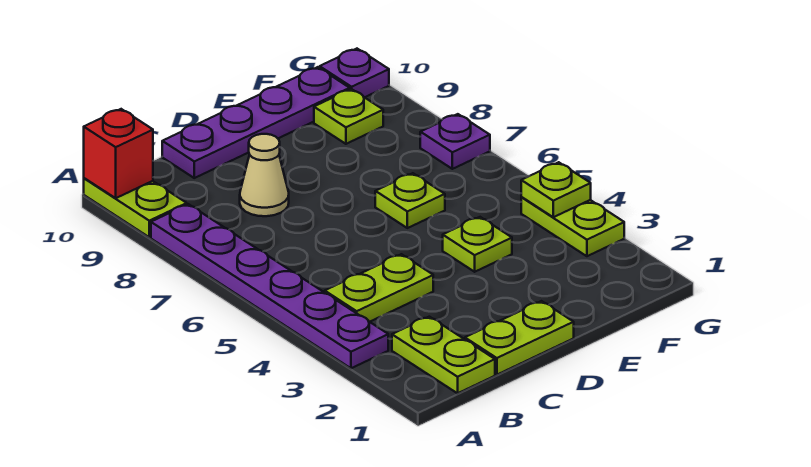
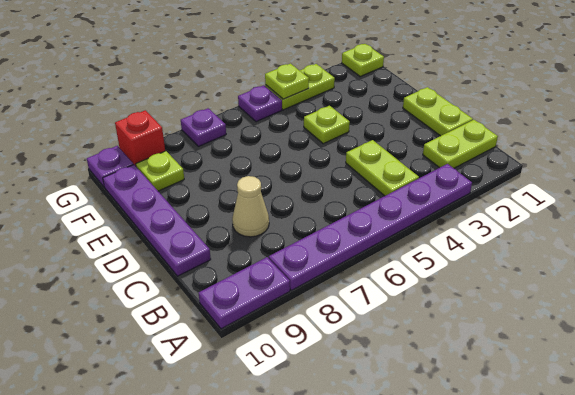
lime plate A9:A10 level 1 -> purple plate A9:A10 level 1
red brick A10 level 2 -> red brick G9 level 1
lime plate E6 level 1 -> lime plate G1 level 1
none -> purple plate G5 level 1

